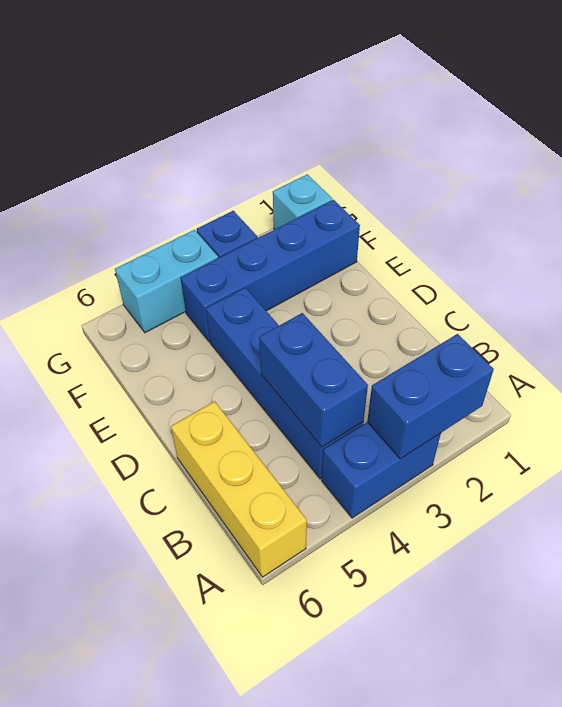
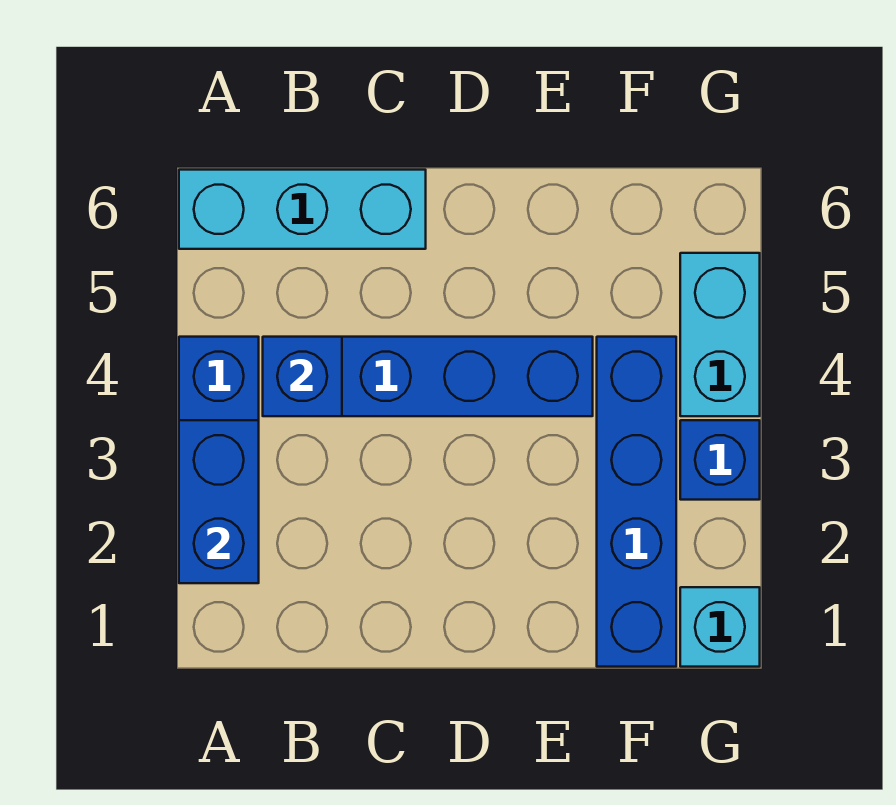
yellow brick A6:C6 level 1 -> cyan brick A6:C6 level 1
blue brick B4:C4 level 2 -> blue brick B4 level 2

